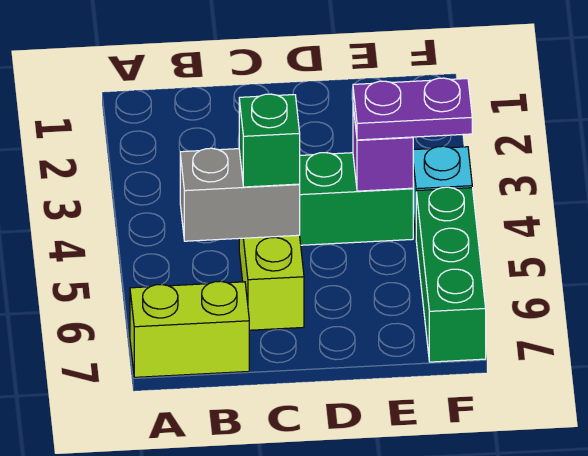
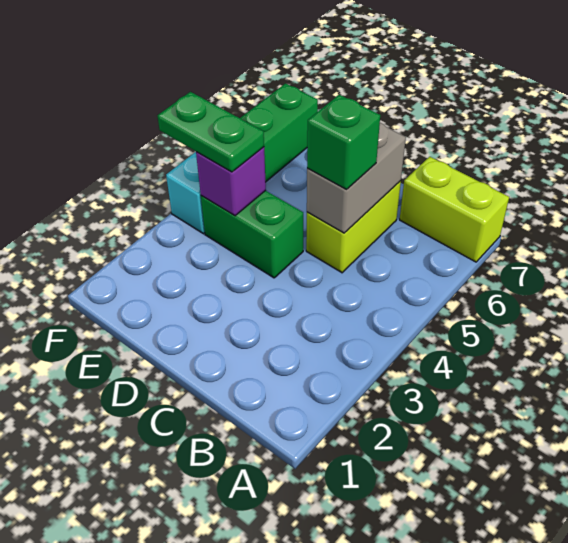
grey brick B5:C5 level 2 -> grey brick C5:C6 level 2
purple plate E4:F4 level 3 -> green plate E4:F4 level 3

